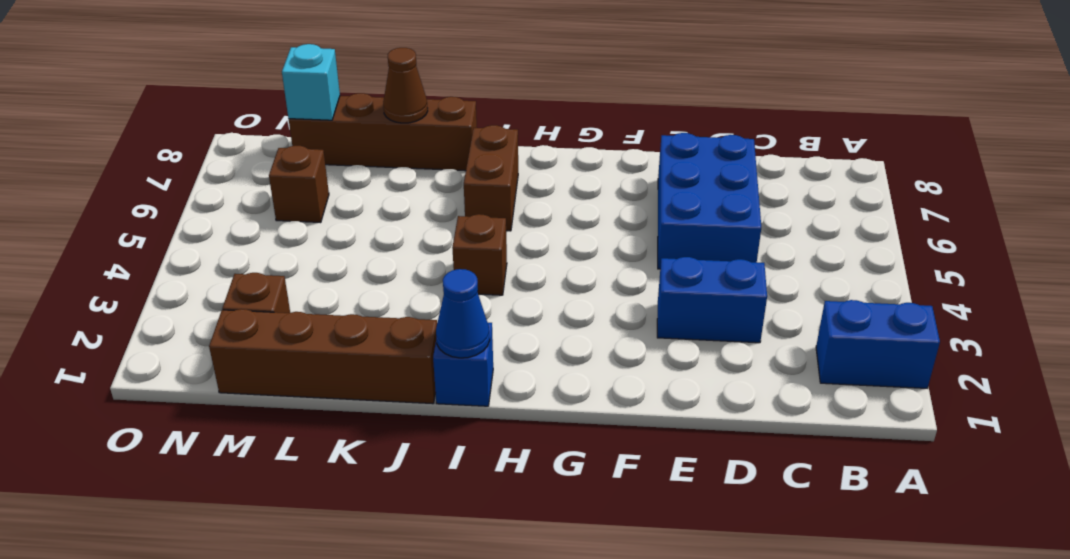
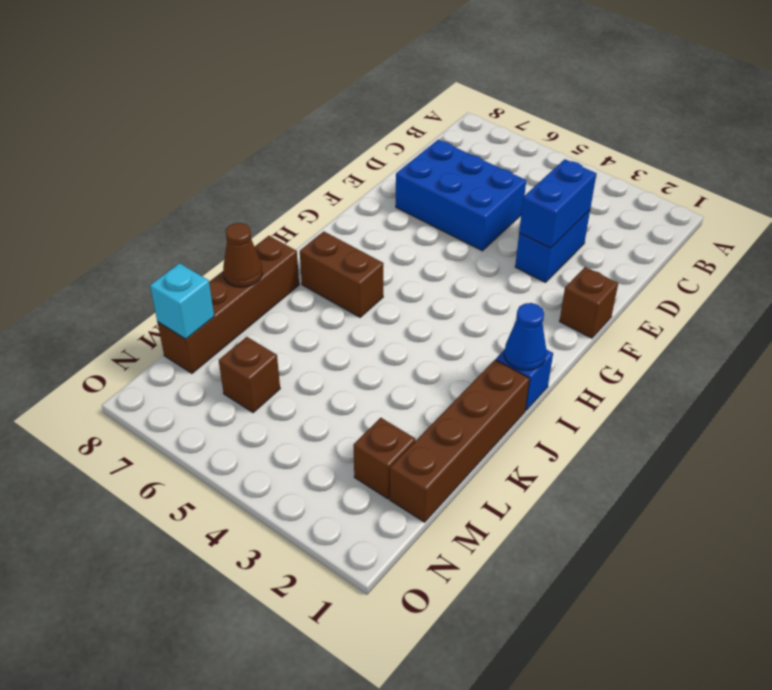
blue brick A2:B2 level 1 -> blue brick D3:E3 level 2
brown brick I4 level 1 -> brown brick F1 level 1

